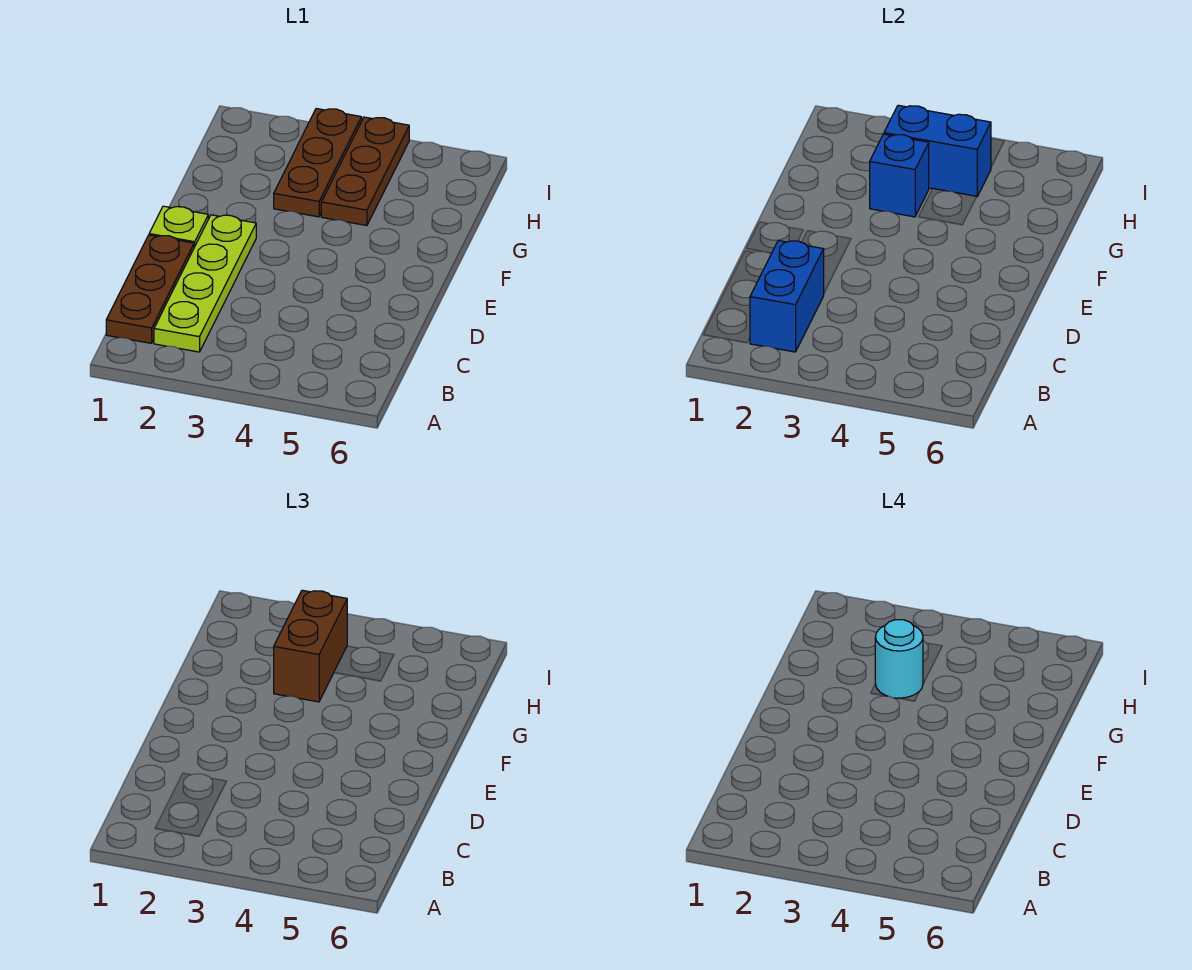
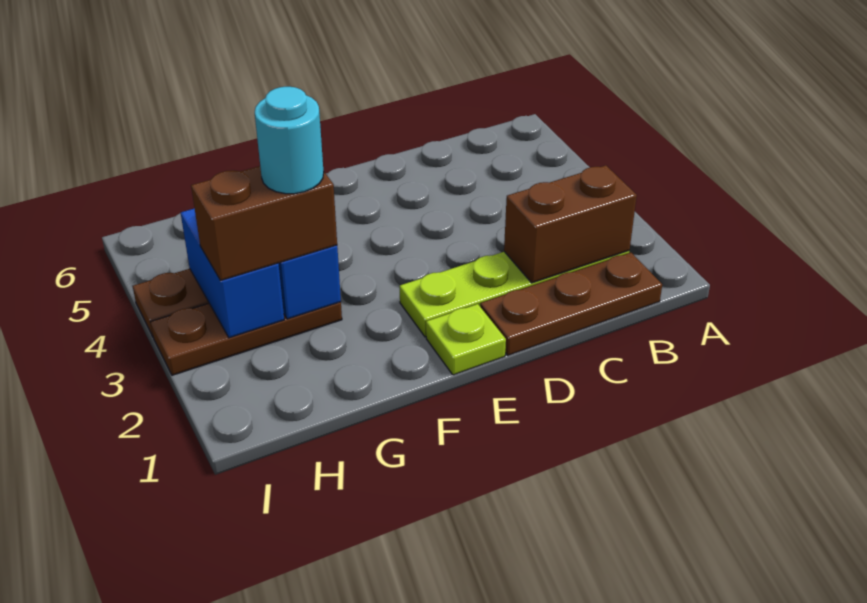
blue brick B2:C2 level 2 -> brown brick B2:C2 level 2

